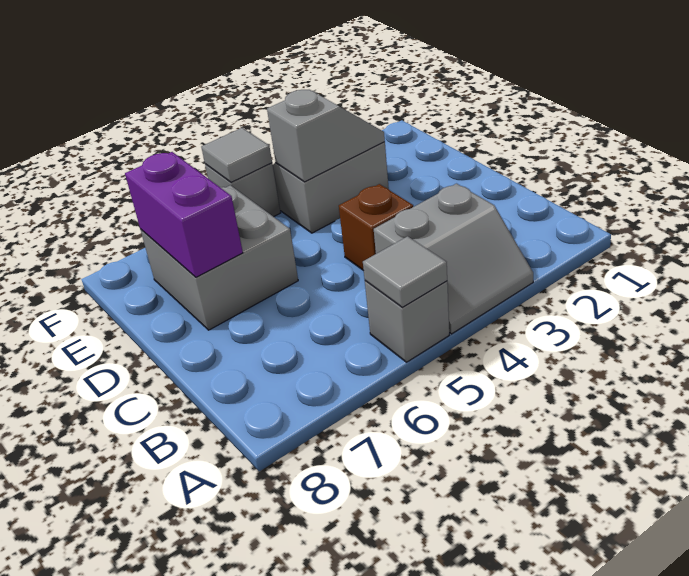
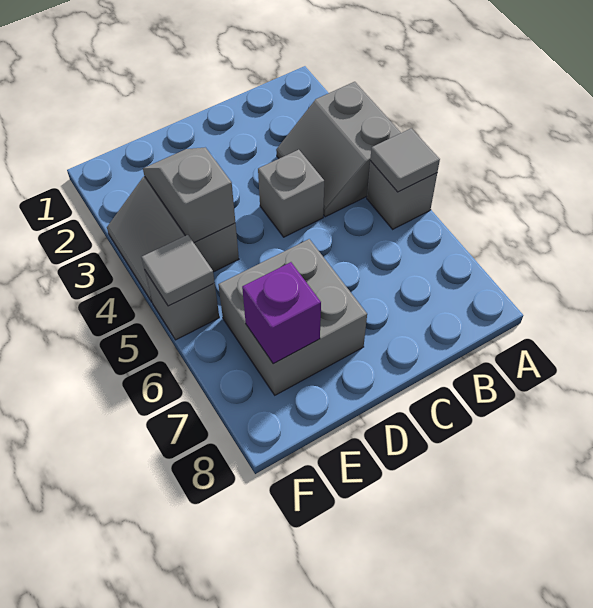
grey slope A3:B4 level 1 top B -> grey slope A3:B4 level 1 top A
brown brick C4 level 1 -> grey brick C4 level 1
purple brick D7:E7 level 2 -> purple brick E7 level 2

